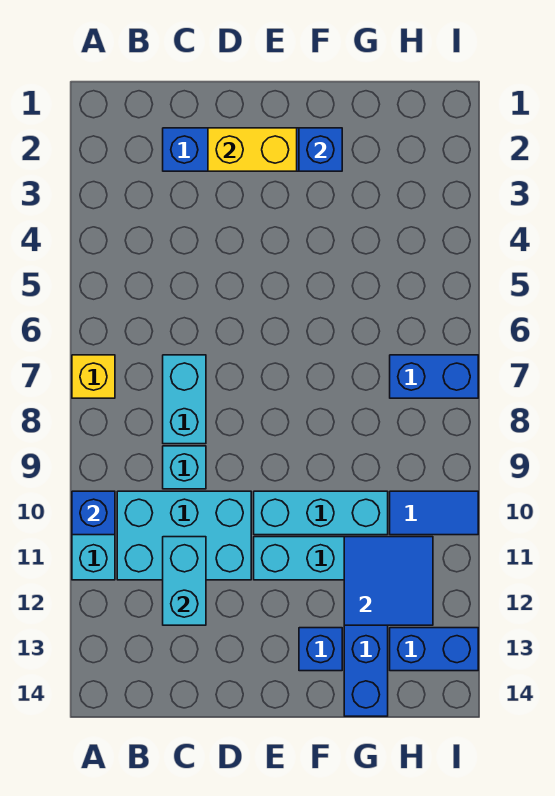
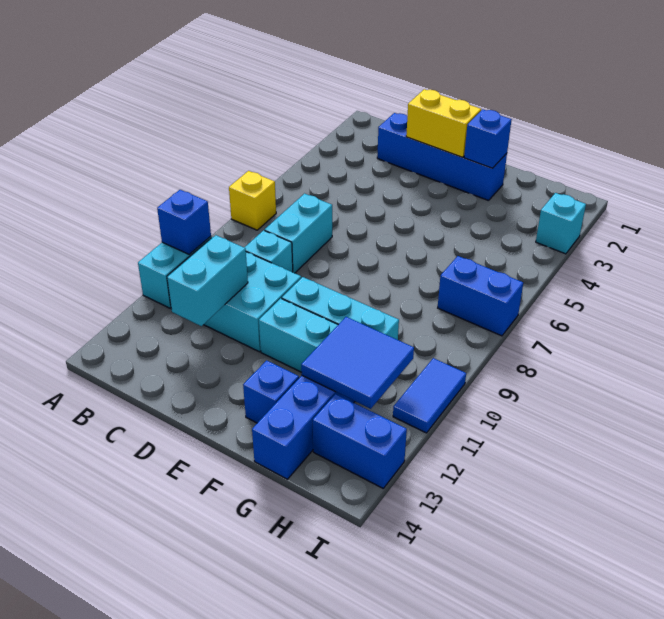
blue tile H10:I10 level 1 -> blue tile I10:I11 level 1
none -> cyan brick I3 level 1

